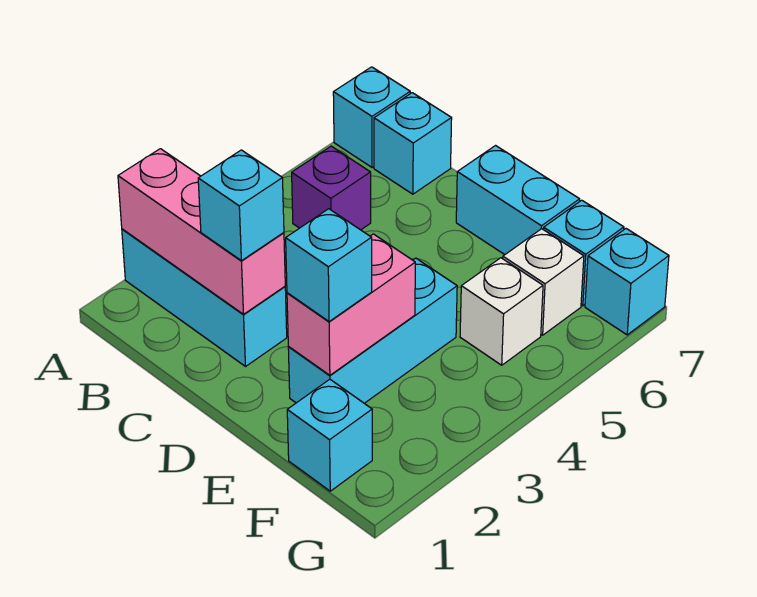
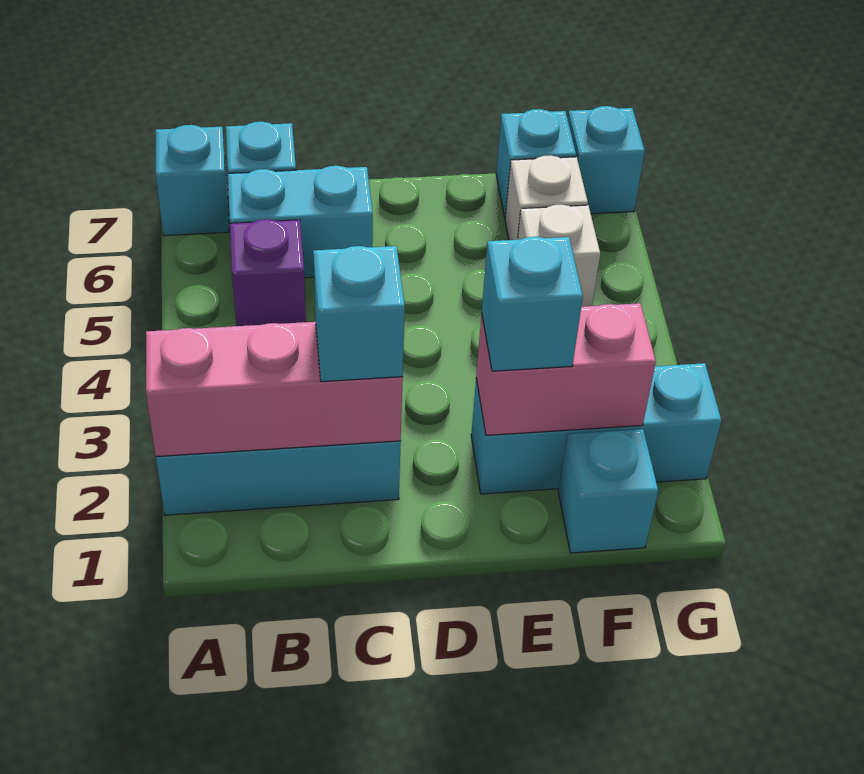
cyan brick D7:E7 level 1 -> cyan brick B6:C6 level 1
cyan brick E2:E4 level 1 -> cyan brick E2:G2 level 1
pink brick E2:E3 level 2 -> pink brick E2:F2 level 2

